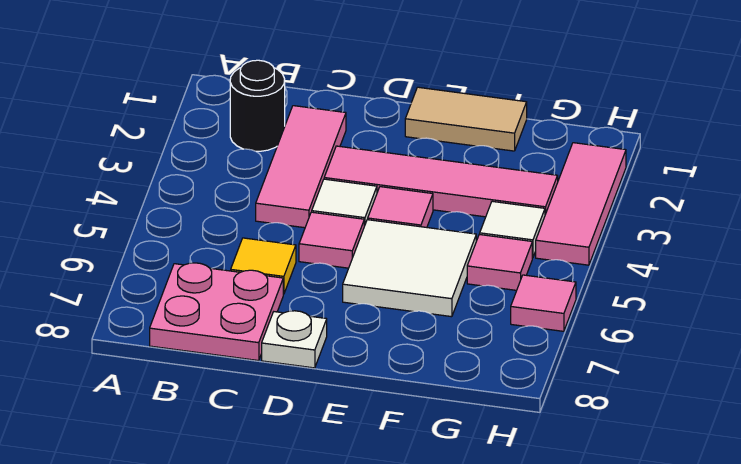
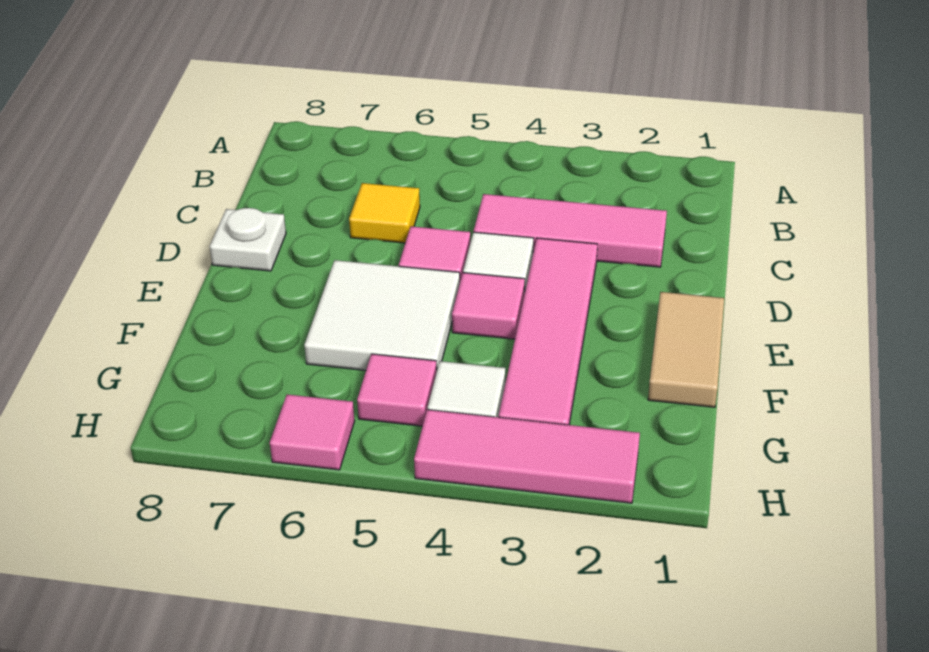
black round brick B2 level 1 -> none
pink plate B7:C8 level 1 -> none

